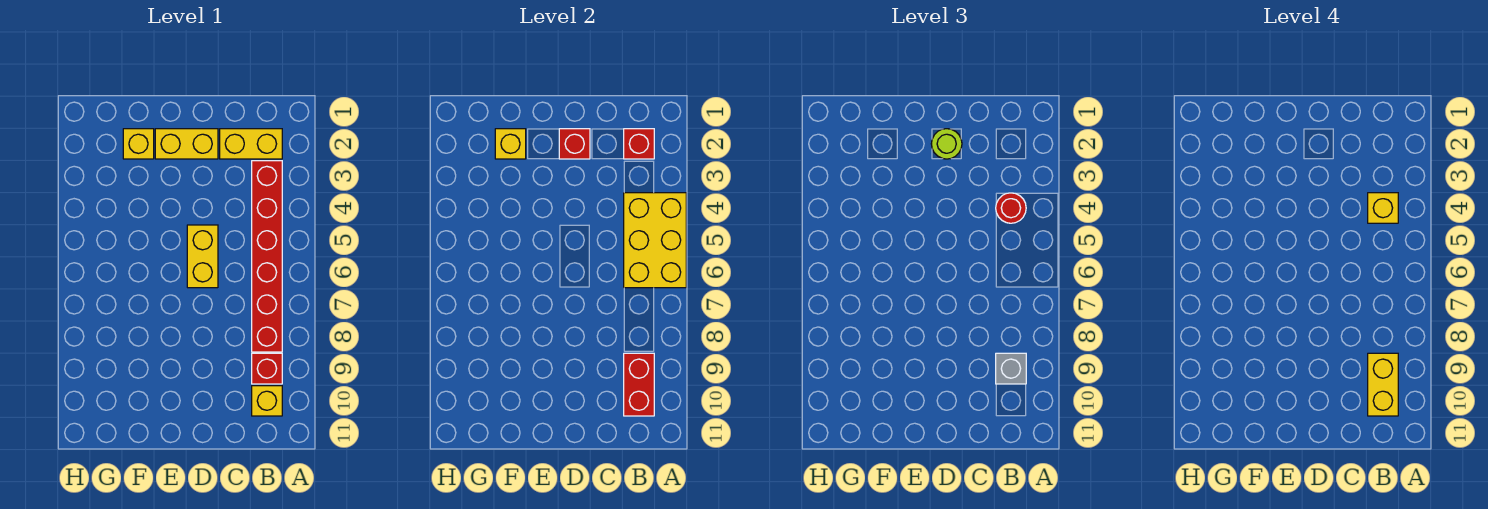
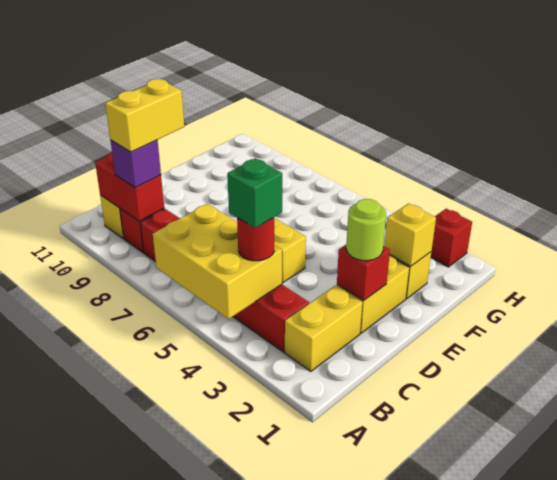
red brick B2 level 2 -> red brick H2 level 1
yellow brick B4 level 4 -> green brick B4 level 4
grey brick B9 level 3 -> purple brick B9 level 3
yellow brick B9:B10 level 4 -> yellow brick B9:C9 level 4

